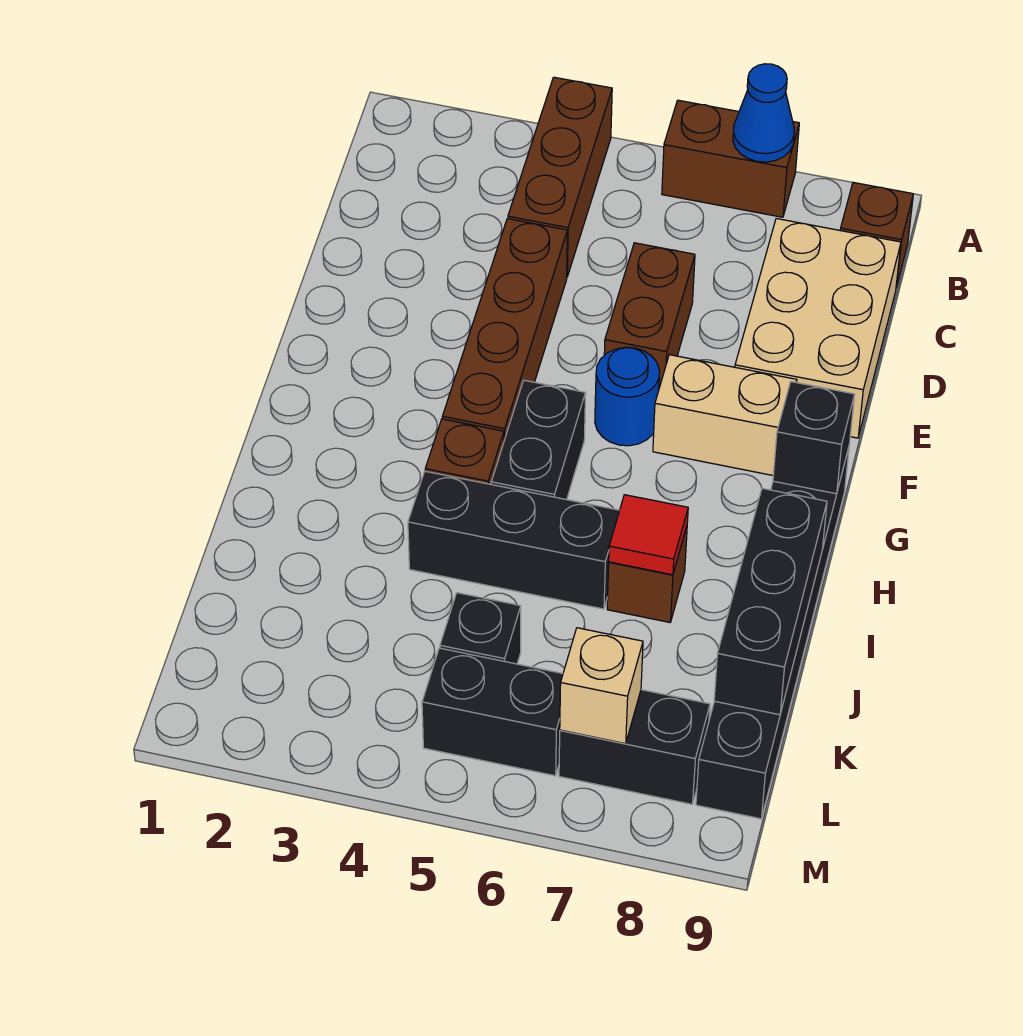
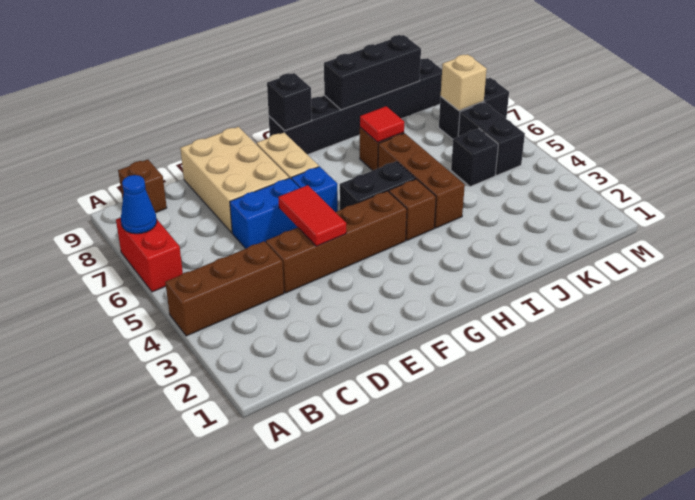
brown brick A6:A7 level 1 -> red brick A6:A7 level 1
tan brick C8:E9 level 1 -> tan brick D7:E9 level 1
brown brick D6:E6 level 1 -> blue brick D6:E6 level 1
none -> red tile E4:E5 level 2
blue round brick F6 level 1 -> blue brick F6 level 1
black brick I4:I6 level 1 -> brown brick I4:I6 level 1
black brick L7:L8 level 1 -> black brick L7:M7 level 1

